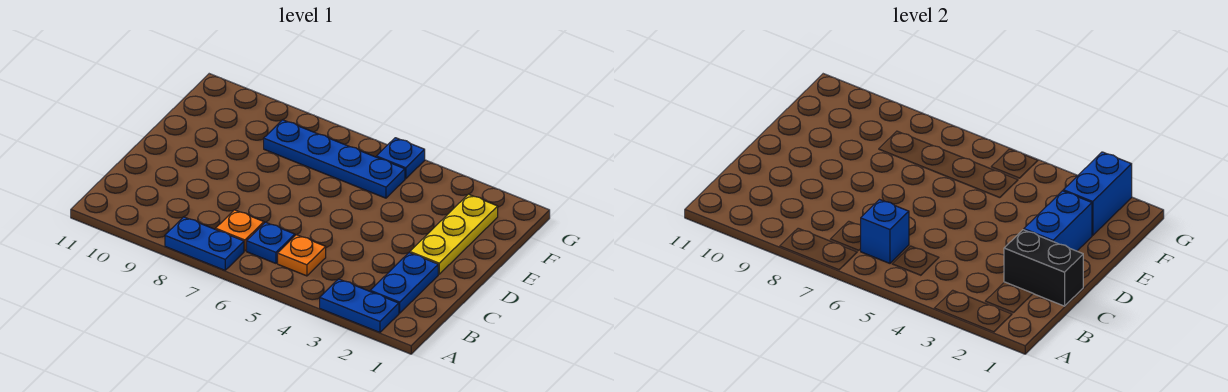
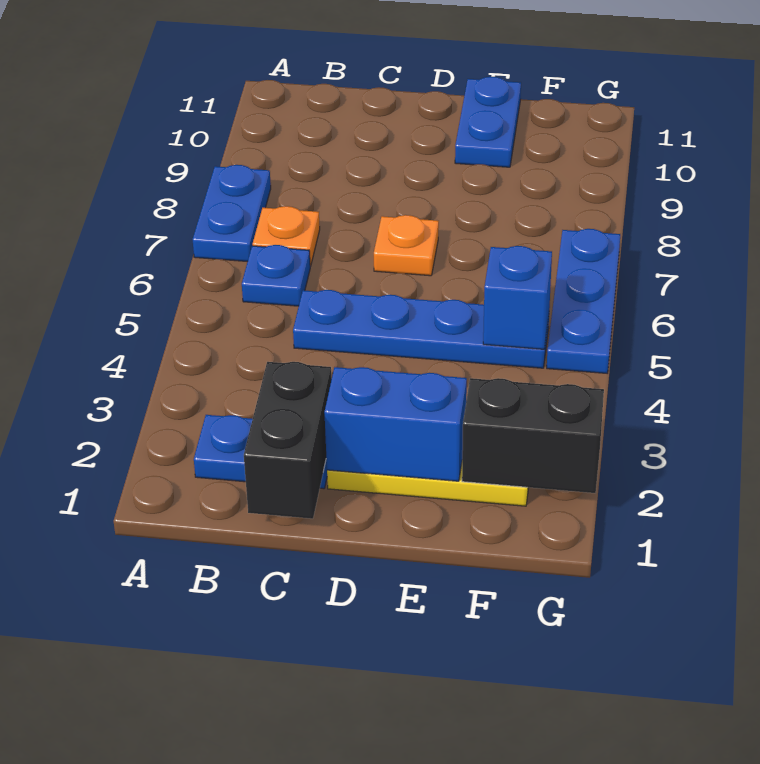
blue plate A2:A3 level 1 -> blue plate E10:E11 level 1
orange plate B5 level 1 -> orange plate D7 level 1
blue brick B6 level 2 -> blue brick F5 level 2
blue brick F2:G2 level 2 -> black brick F2:G2 level 2
blue plate F5:F8 level 1 -> blue plate C5:F5 level 1
blue plate G5 level 1 -> blue plate G5:G7 level 1

